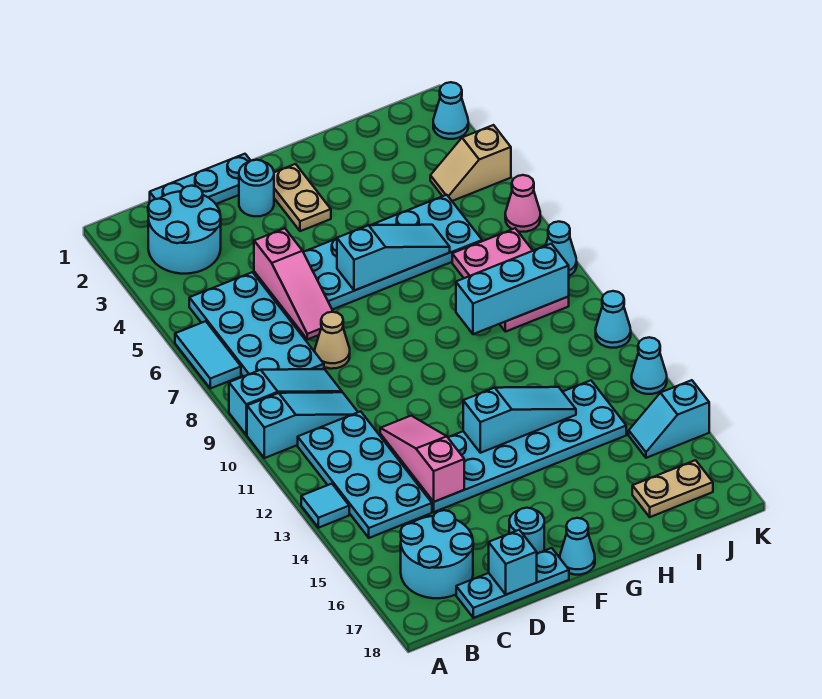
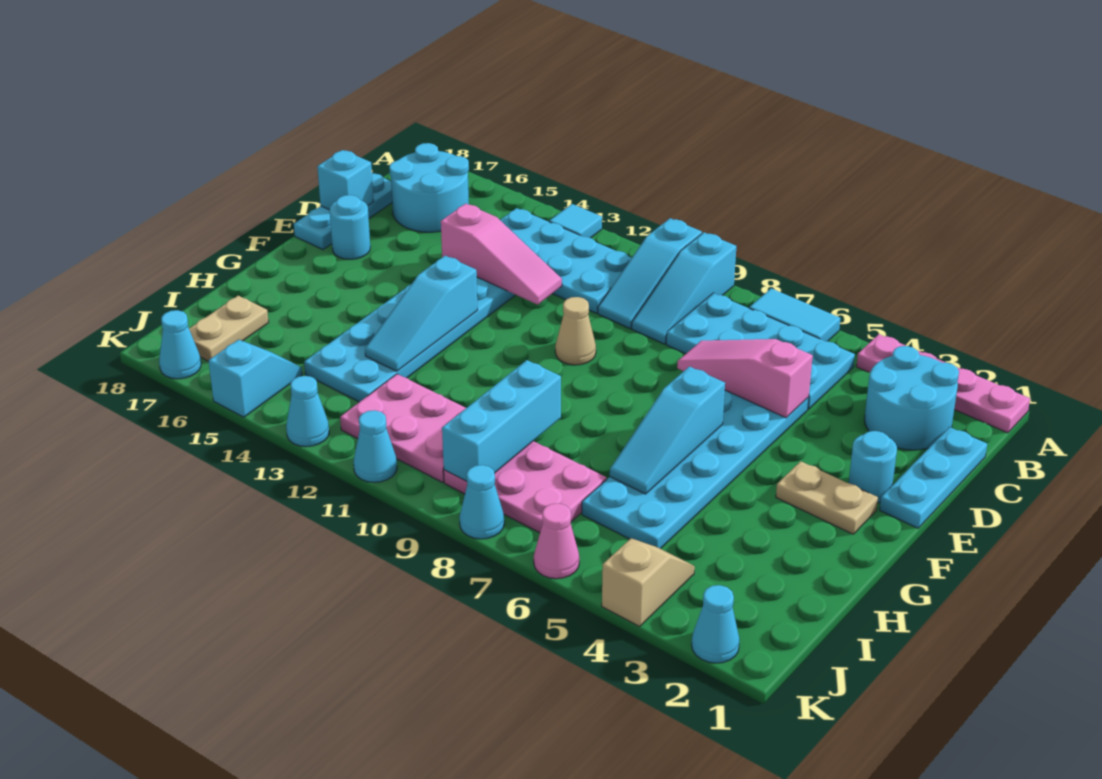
none -> pink plate A1:A4 level 1
tan cone D8 level 1 -> tan cone E10 level 1
cyan cone F18 level 1 -> cyan cone K17 level 1
none -> pink plate I10:J12 level 1

